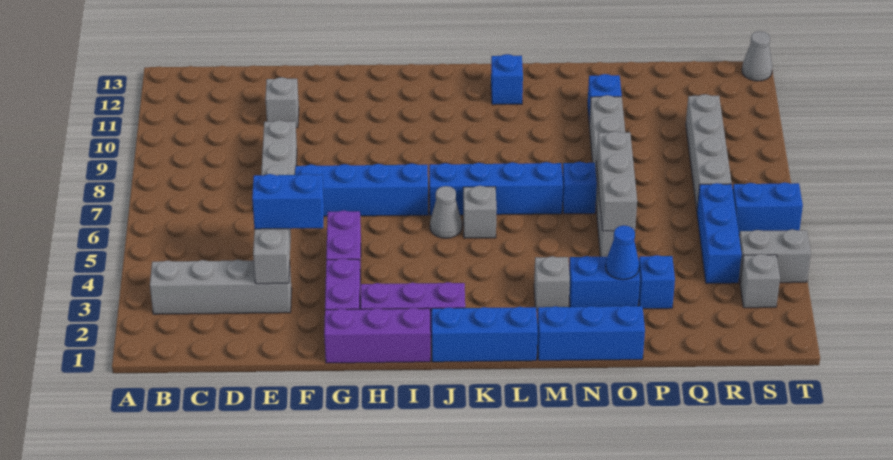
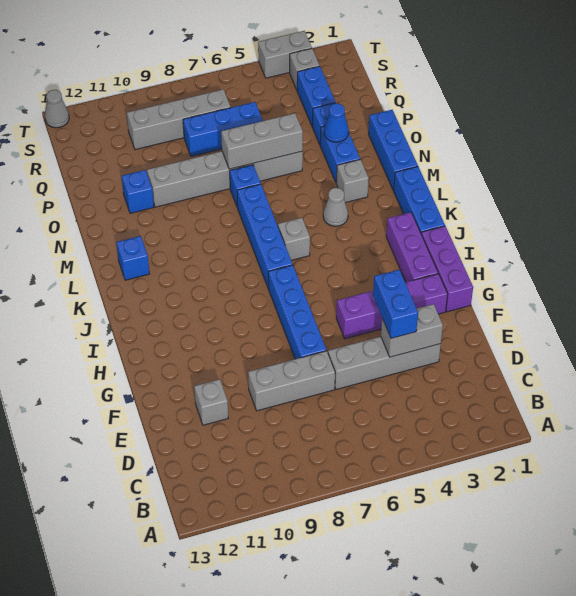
grey brick B3:E3 level 1 -> grey brick E3:E6 level 1
grey cone J6 level 1 -> grey cone L4 level 1
blue brick R4:R6 level 1 -> blue brick Q6:Q8 level 1
grey brick S4:T4 level 1 -> grey brick T3:T4 level 1
blue brick S6:T6 level 1 -> blue brick Q3:R3 level 1

